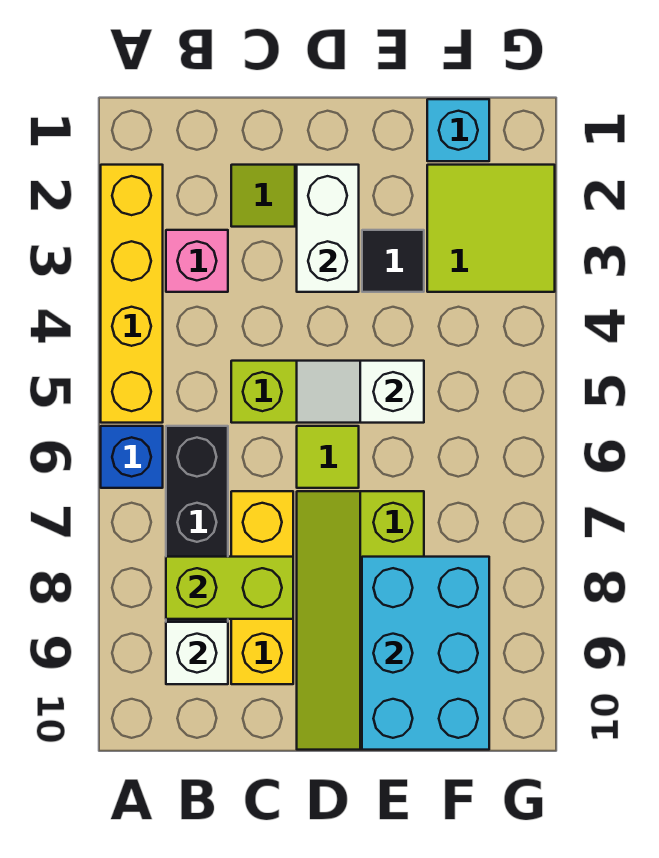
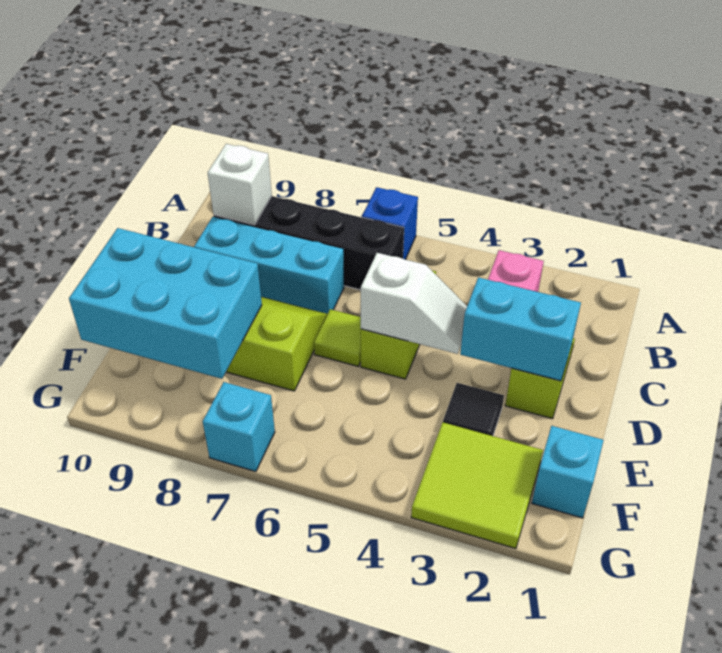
yellow brick A2:A5 level 1 -> none
lime brick B8:C8 level 2 -> none
yellow brick C7:C9 level 1 -> cyan brick C7:C9 level 1
white brick D2:D3 level 2 -> cyan brick D2:D3 level 2
white slope D5:E5 level 2 top E -> white slope D4:D5 level 2 top 5
none -> cyan brick G7 level 1

